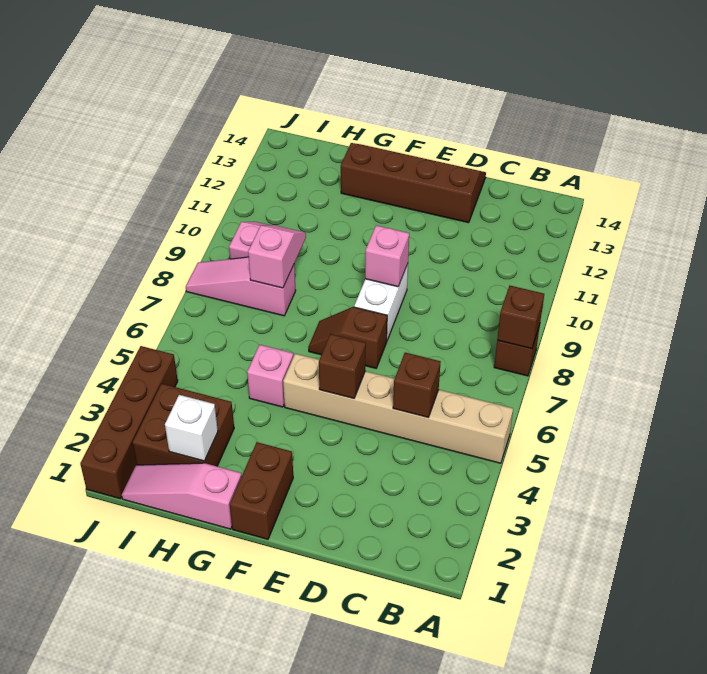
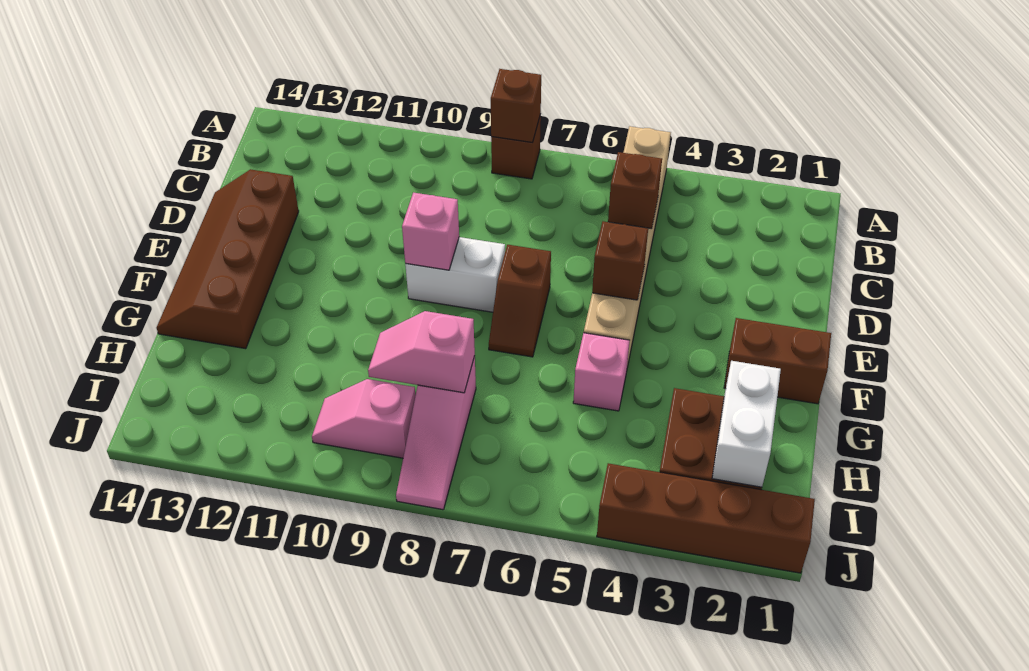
pink slope G1:I1 level 1 top G -> none
white brick H2 level 2 -> white brick H2:I2 level 2

